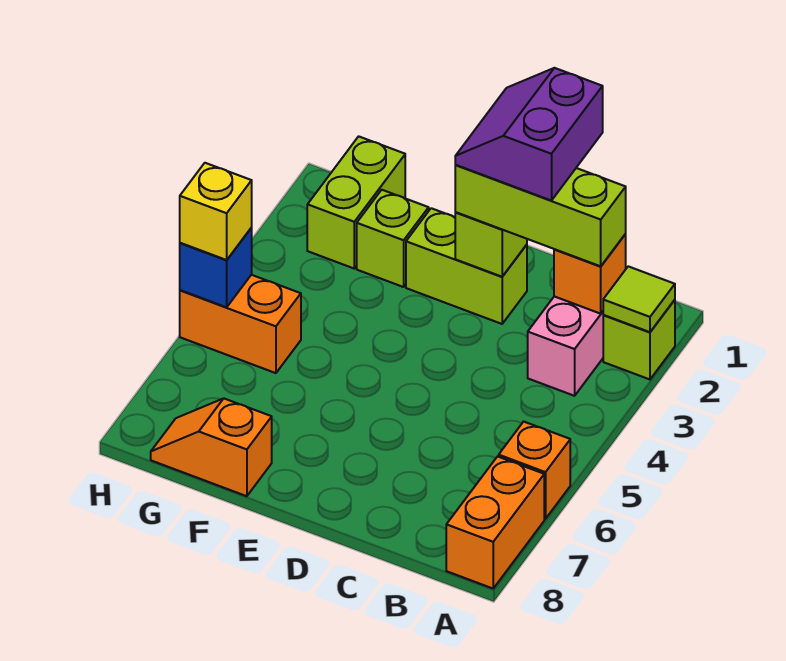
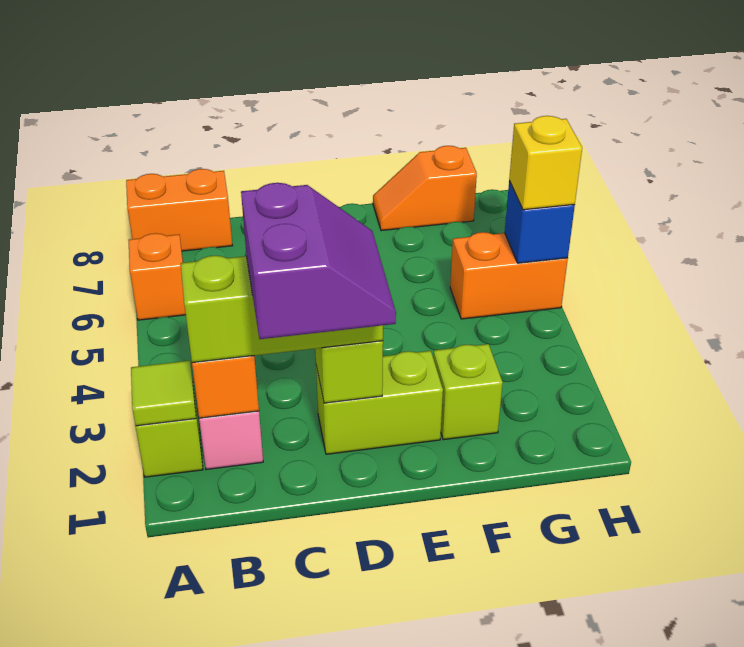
orange brick A7:A8 level 1 -> orange brick A8:B8 level 1
orange slope F8:G8 level 1 top F -> orange slope F8:G8 level 1 top G
lime brick G1:G2 level 1 -> none

